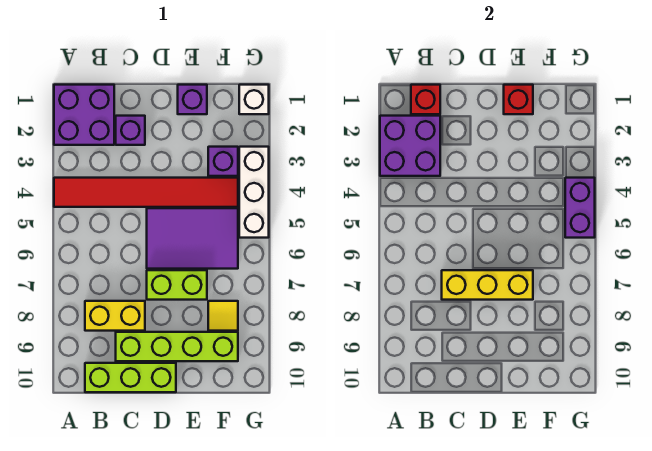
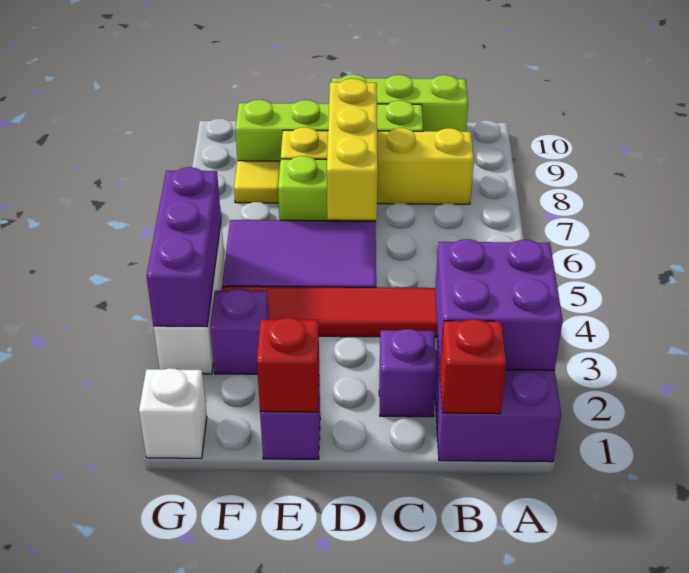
yellow brick B8:C8 level 1 -> yellow brick B8:E8 level 1
yellow brick C7:E7 level 2 -> yellow brick D6:D8 level 2
purple brick G4:G5 level 2 -> purple brick G3:G5 level 2

